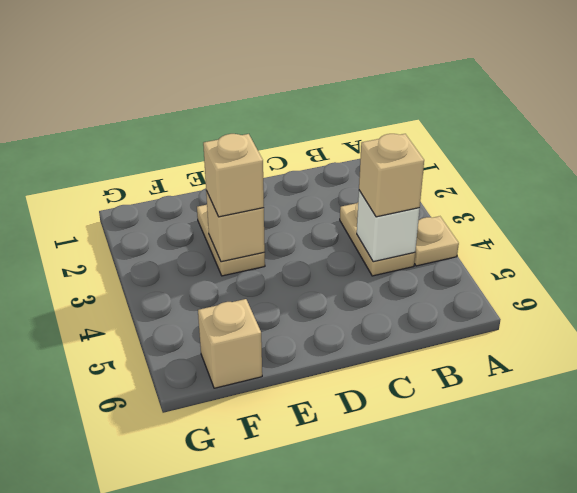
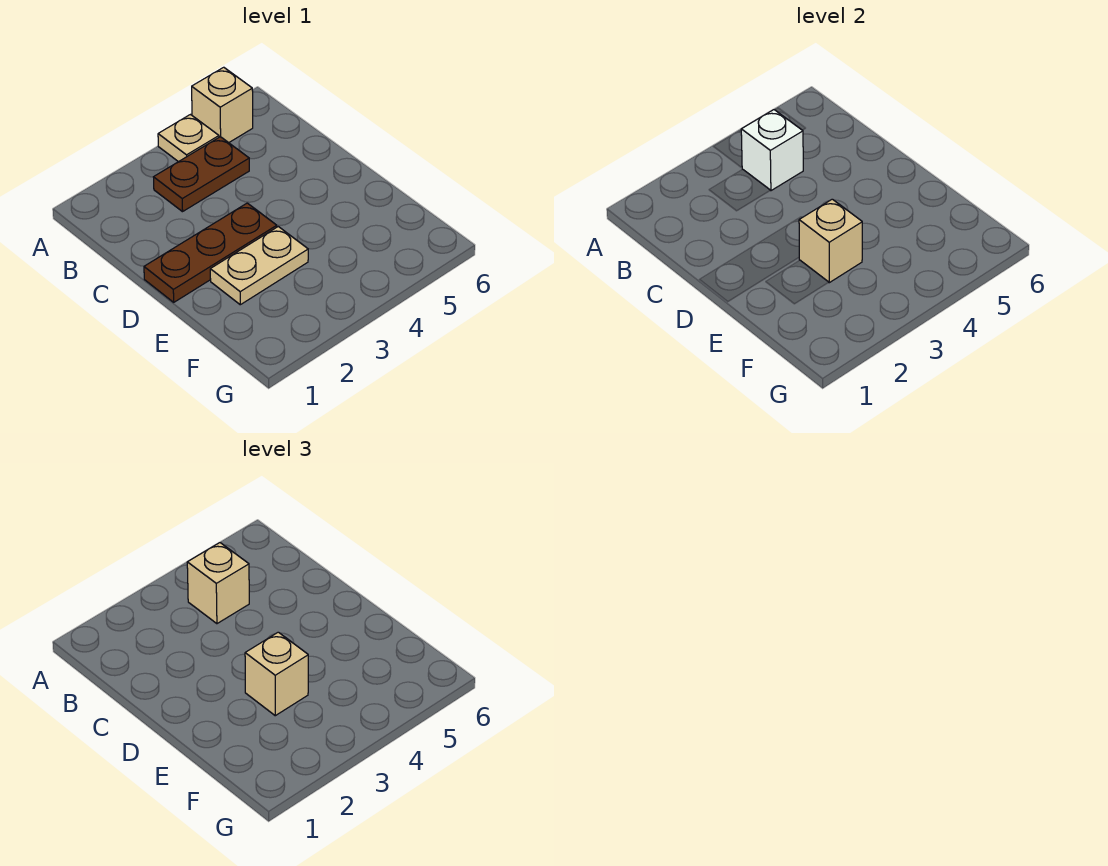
tan plate B3:B4 level 1 -> brown plate B3:B4 level 1
none -> brown plate D1:D3 level 1
tan brick F6 level 1 -> tan brick A5 level 1

